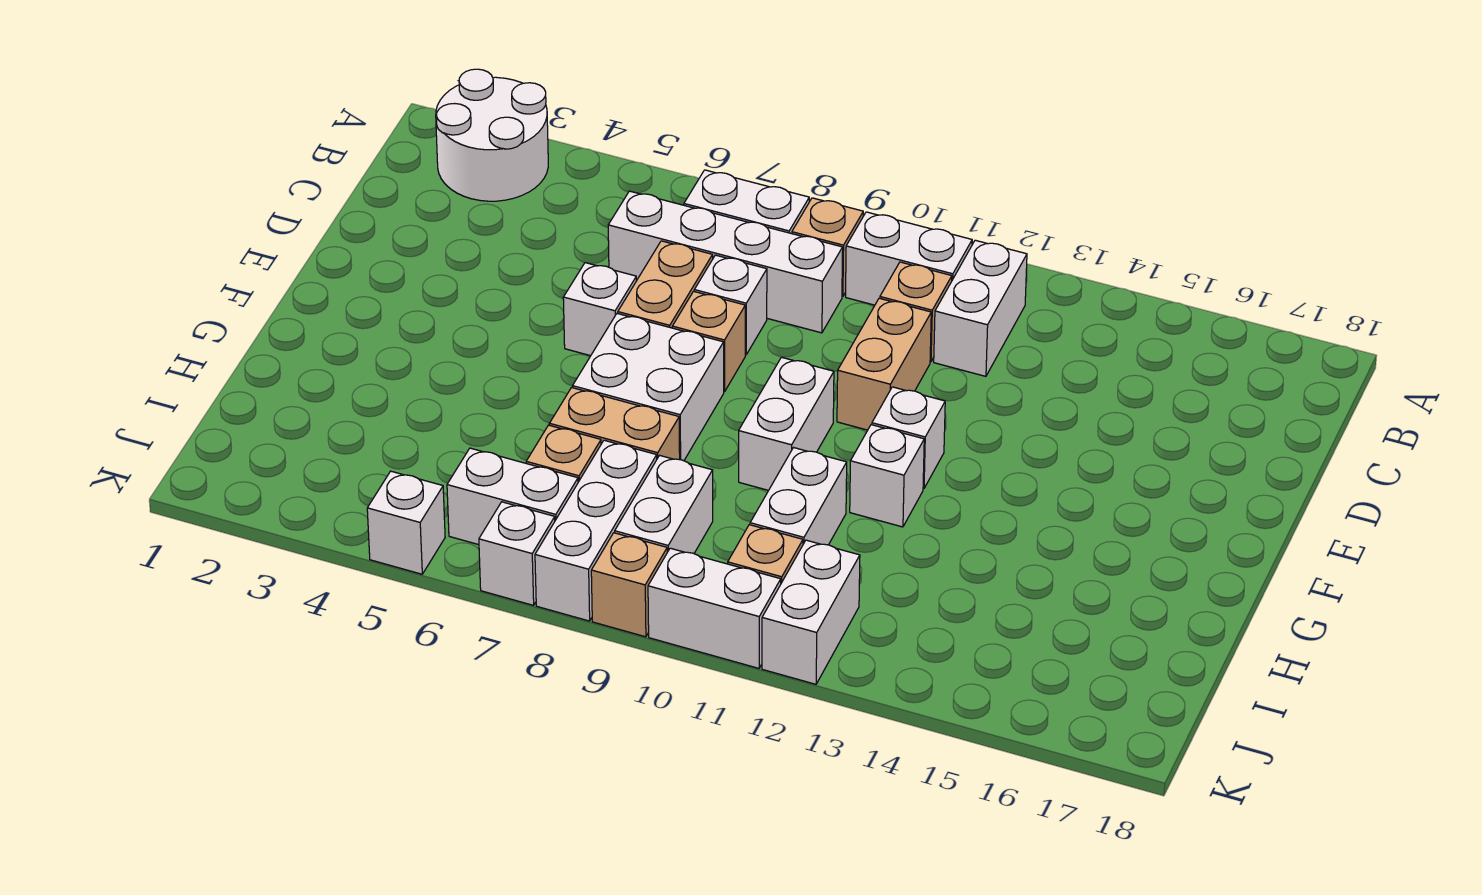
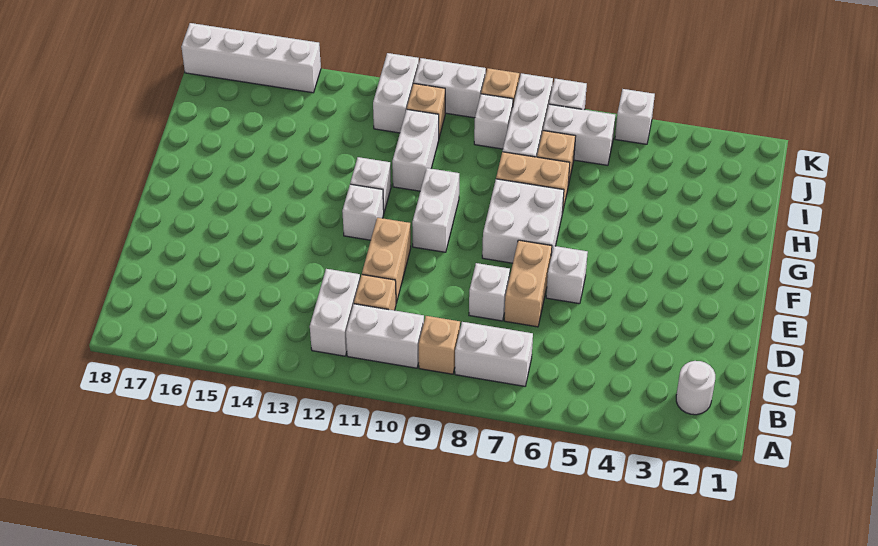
white round brick A2:B3 level 1 -> white round brick B2 level 1
white brick C6:C9 level 1 -> white brick K15:K18 level 1
tan brick E8 level 1 -> none
white brick I9:J9 level 1 -> white brick J9 level 1

